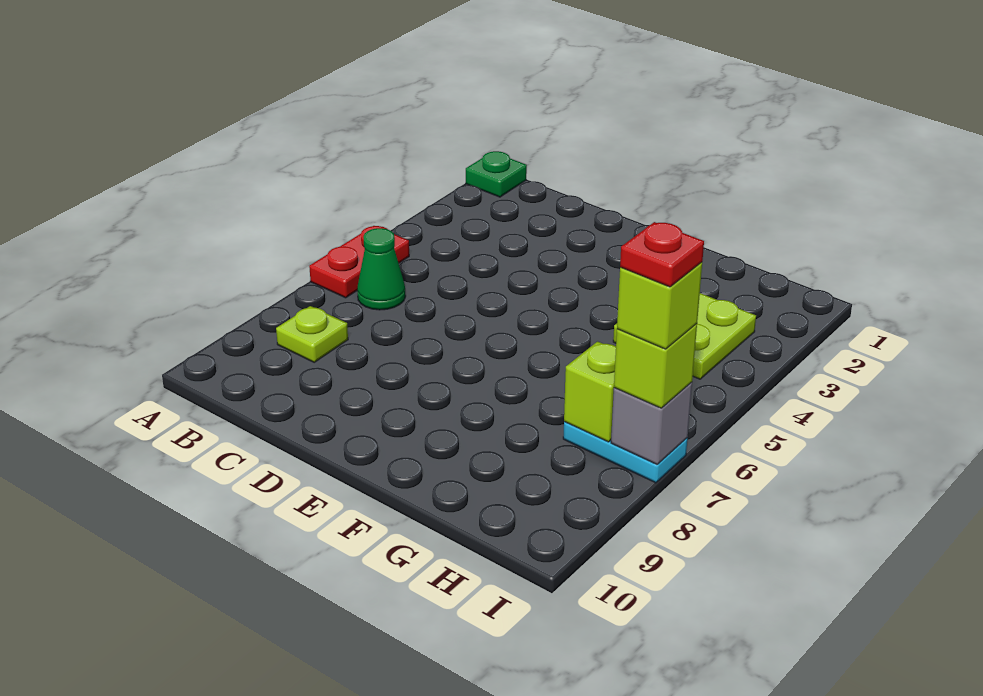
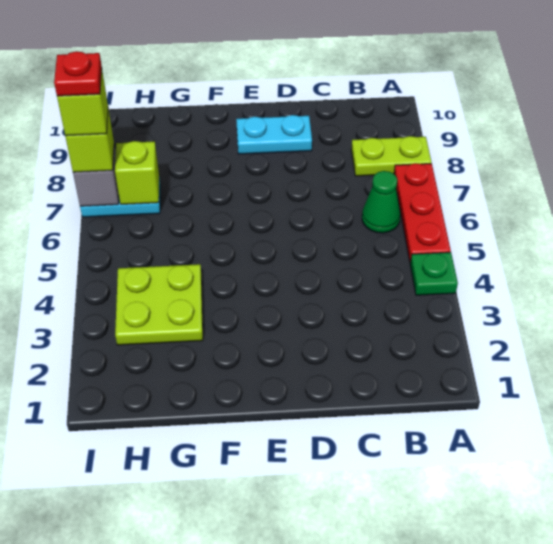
green plate A1 level 1 -> green plate A4 level 1
red plate A5:A6 level 1 -> red plate A5:A7 level 1
lime plate B8 level 1 -> lime plate A8:B8 level 1
none -> cyan plate D9:E9 level 1

